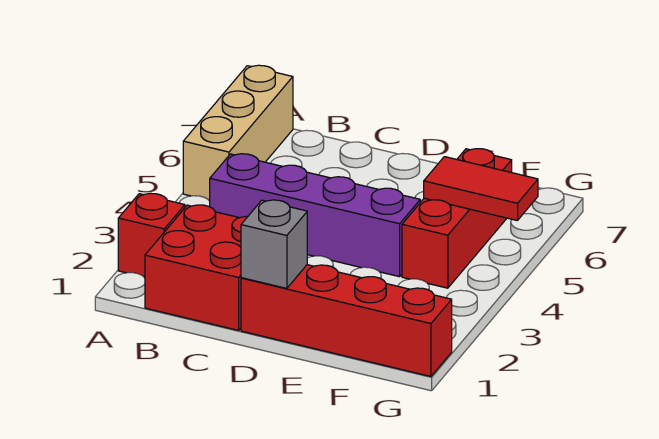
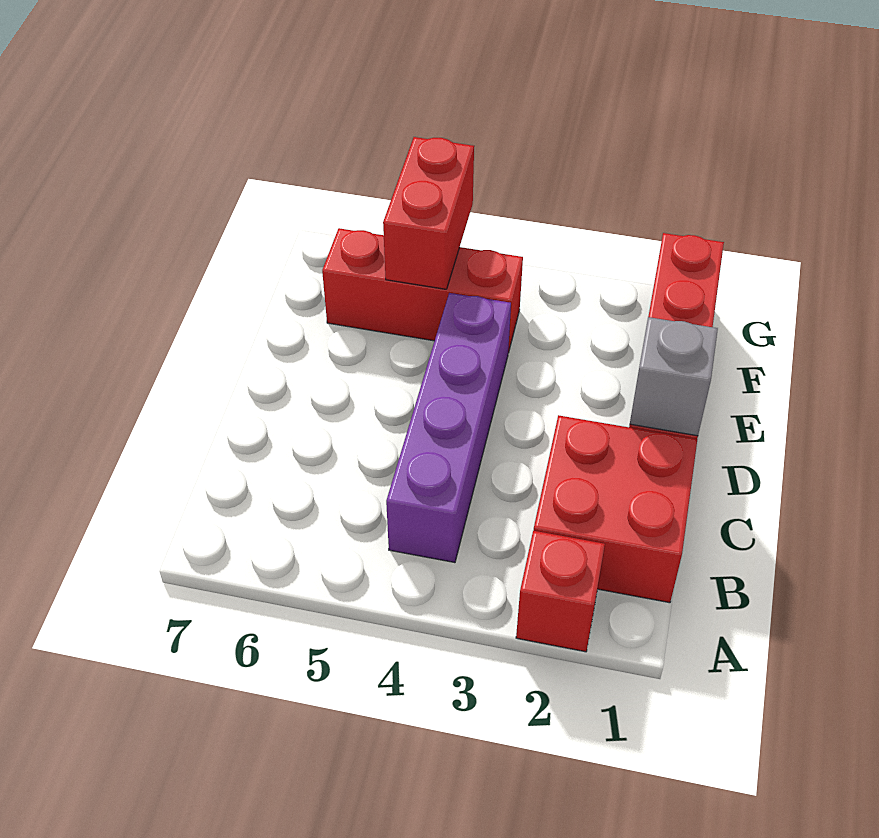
tan brick A5:A7 level 1 -> none
red tile F5:G5 level 2 -> red brick F5:G5 level 2

